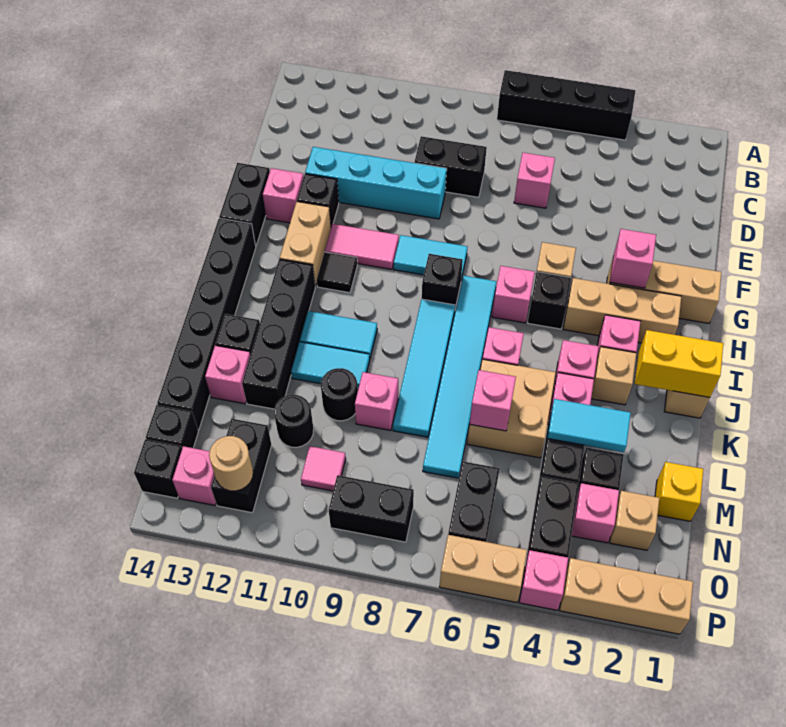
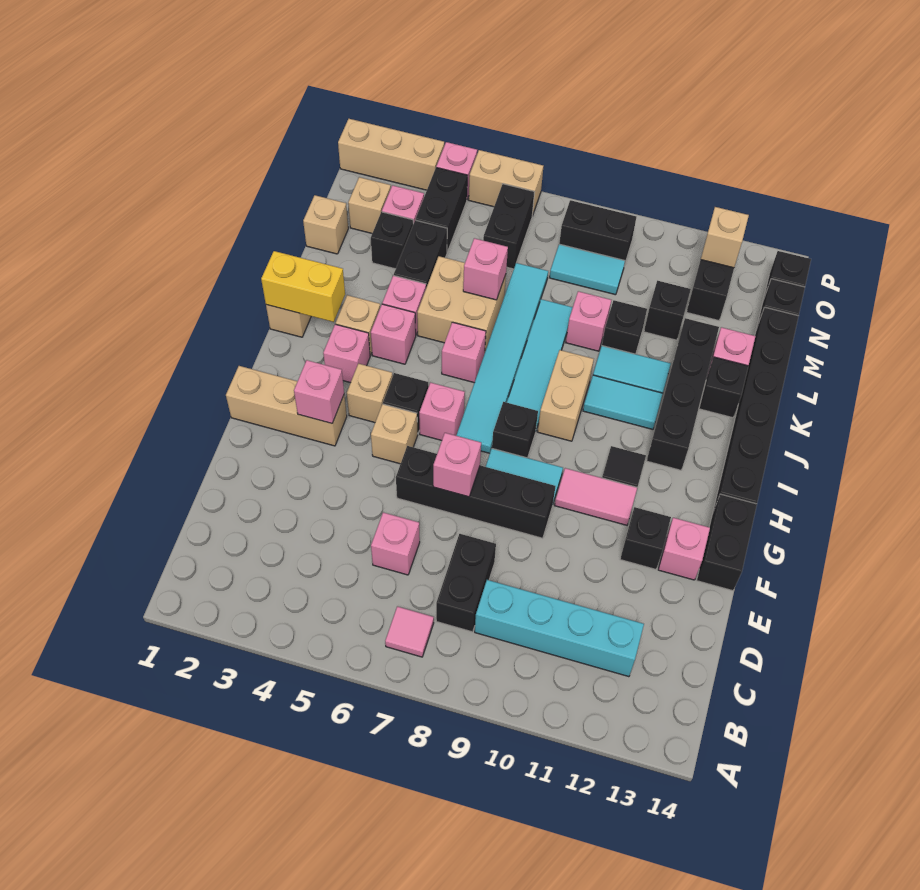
black brick A4:A7 level 1 -> black brick F6:F9 level 1
black brick D8:D9 level 1 -> black brick C8:D8 level 1
cyan brick E9:E12 level 1 -> cyan brick C9:C12 level 1
tan brick G12:H12 level 1 -> tan brick I9:J9 level 1
tan brick H2:H4 level 1 -> tan brick H4 level 1
cyan tile L3:L4 level 2 -> cyan tile N8:N9 level 1
black round brick L10 level 1 -> black brick L10 level 1
yellow brick M1 level 1 -> tan brick M1 level 1
black round brick M11 level 1 -> black brick M11 level 1
pink tile N10 level 1 -> pink tile B7 level 1
tan round brick O12 level 2 -> tan brick O12 level 2
pink brick O13 level 1 -> pink brick F7 level 2

